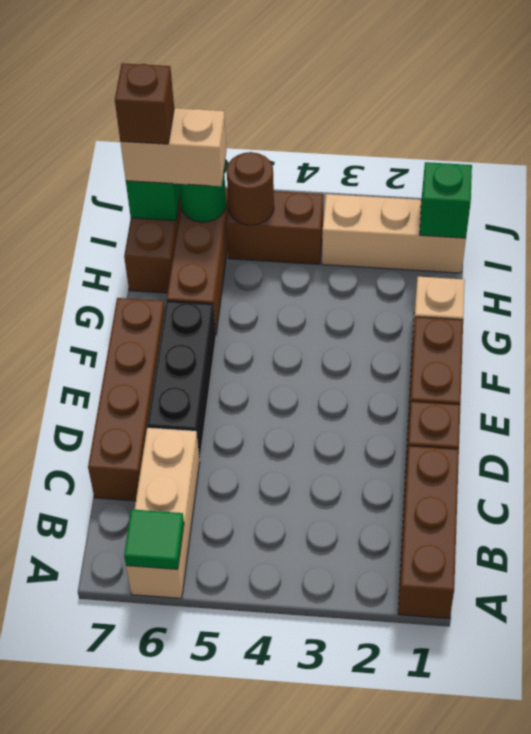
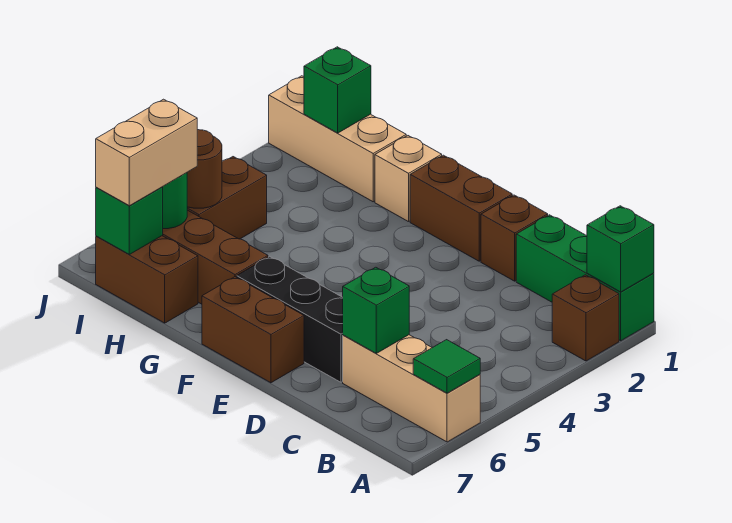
brown brick A1:C1 level 1 -> green brick A1:C1 level 1
none -> green brick A1 level 2
none -> green brick C6 level 2
brown brick C7:F7 level 1 -> brown brick E7:F7 level 1
tan brick I1:I3 level 1 -> tan brick H1:J1 level 1
brown brick I7 level 4 -> brown brick A2 level 1

